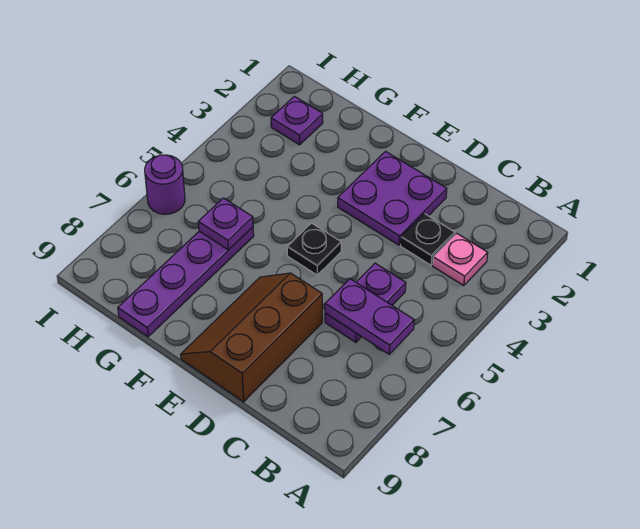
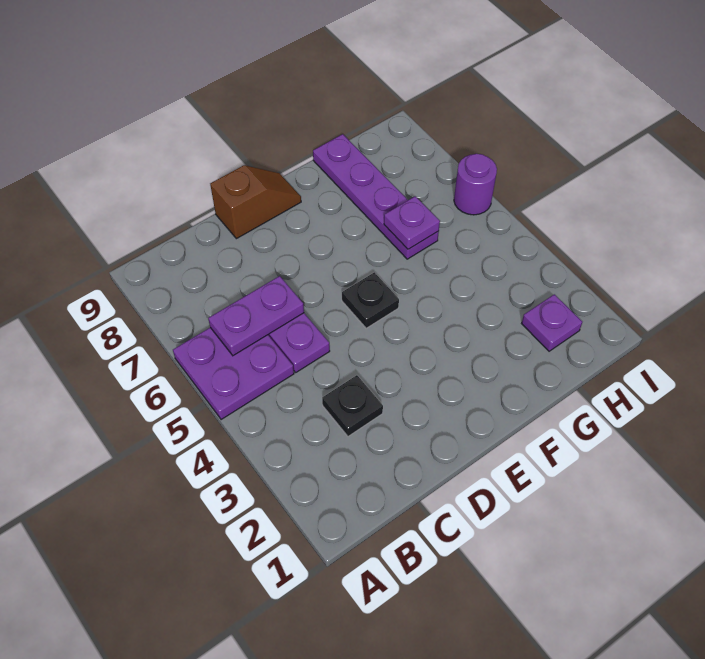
pink plate B3 level 1 -> none
purple plate D2:E3 level 1 -> purple plate A5:B6 level 1
brown slope D7:E9 level 1 top D -> brown slope D9:E9 level 1 top D

